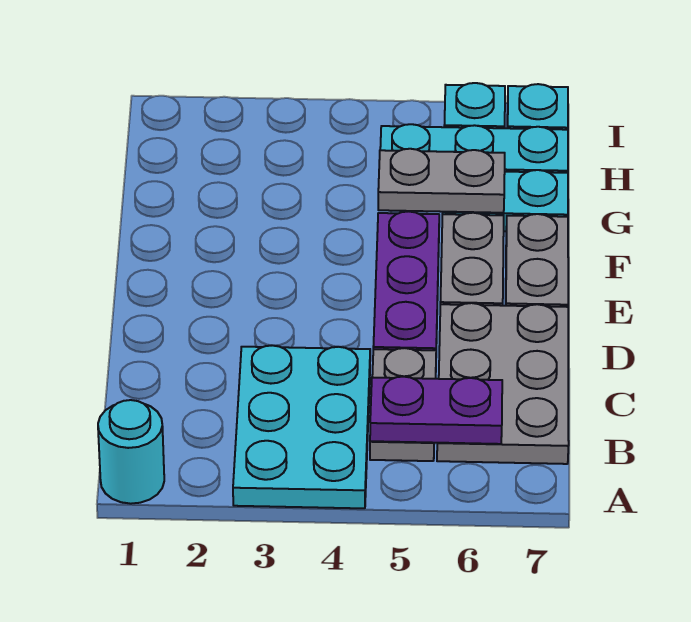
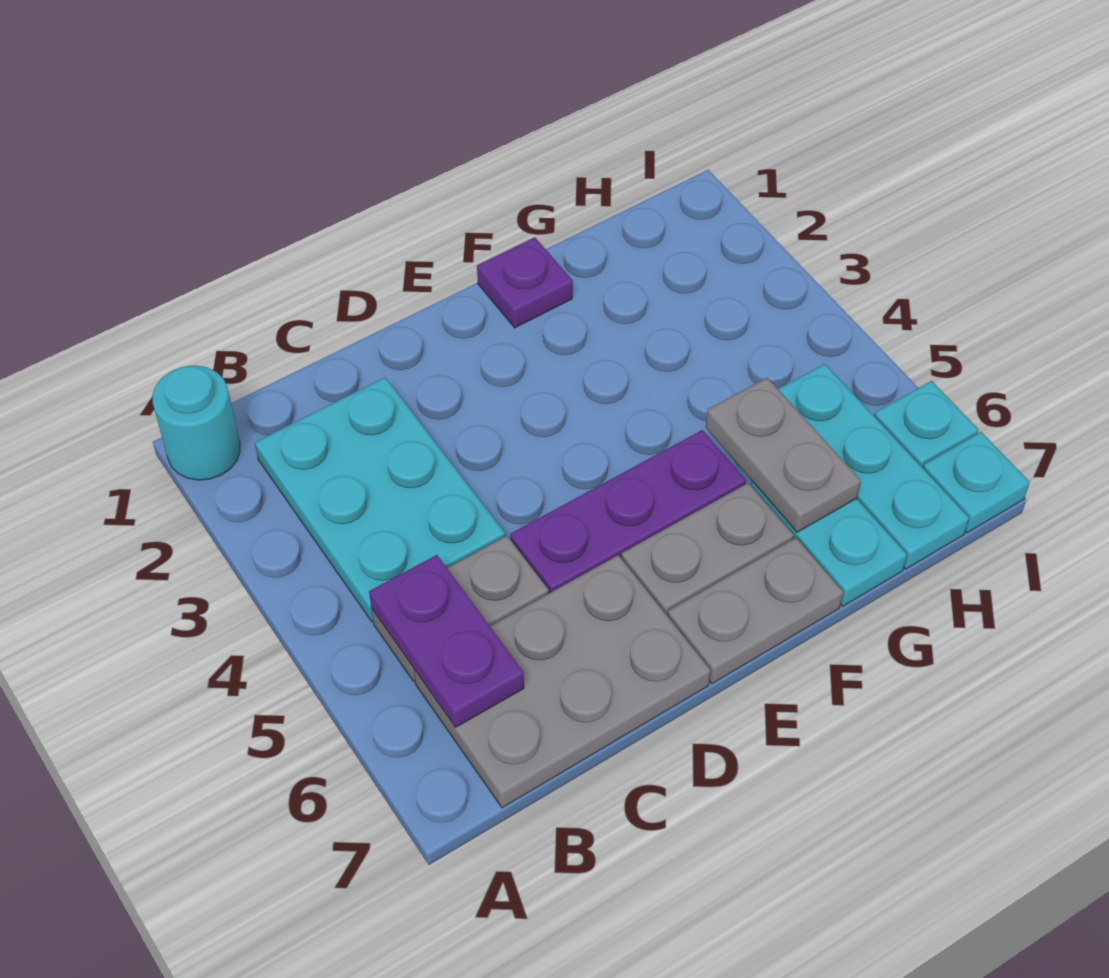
cyan plate A3:C4 level 1 -> cyan plate B2:C4 level 1
none -> purple plate F1 level 1

